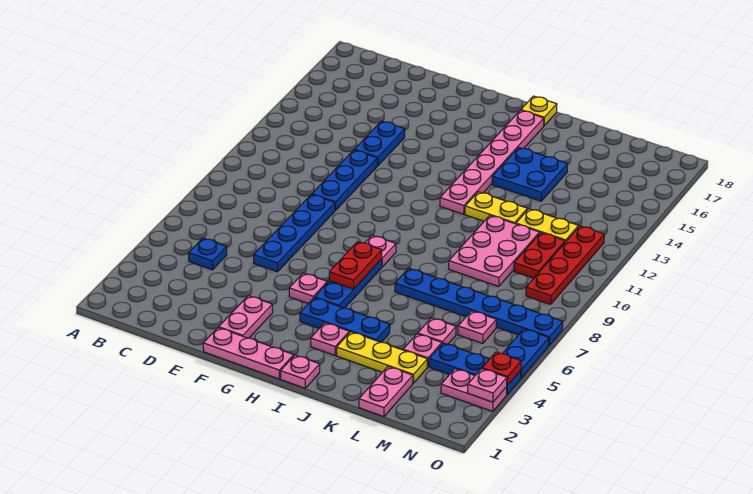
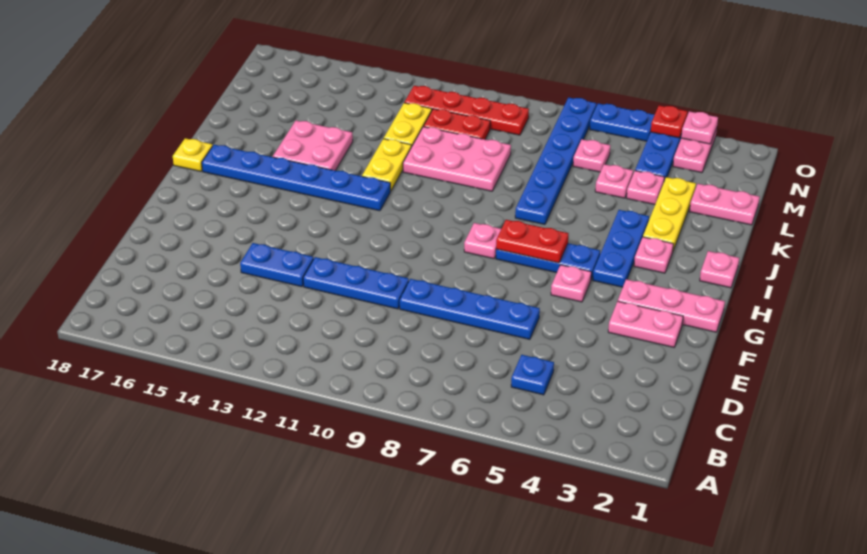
pink plate F1:H1 level 1 -> pink plate G1:G3 level 1
pink plate I12:I17 level 1 -> blue plate I12:I17 level 1
blue plate J14:K15 level 1 -> pink plate J14:K15 level 1

